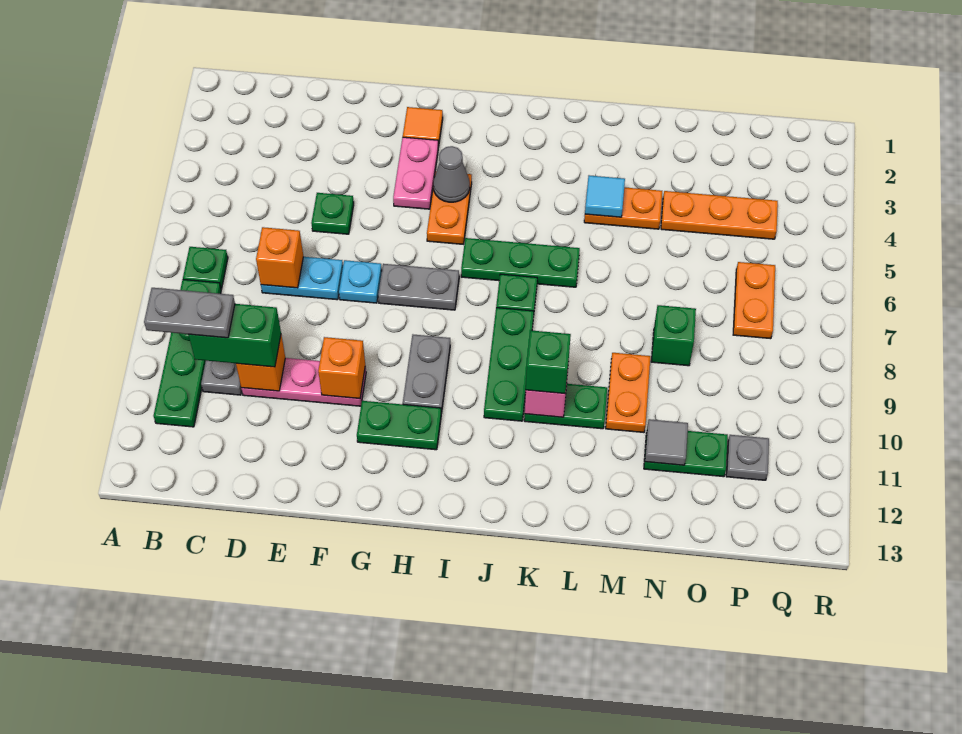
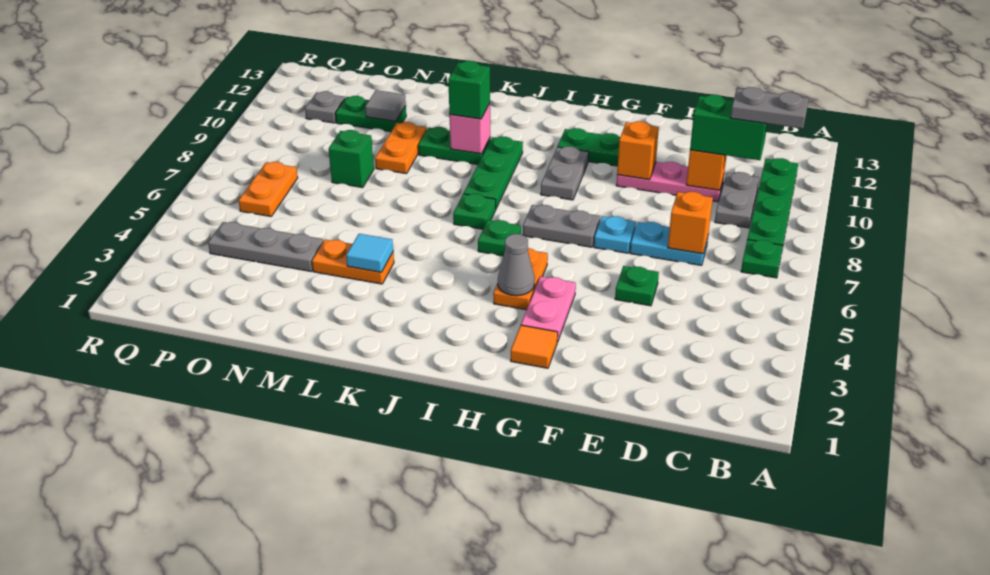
green plate I6:K6 level 1 -> green plate I6 level 1
orange plate N4:P4 level 1 -> grey plate N4:P4 level 1

